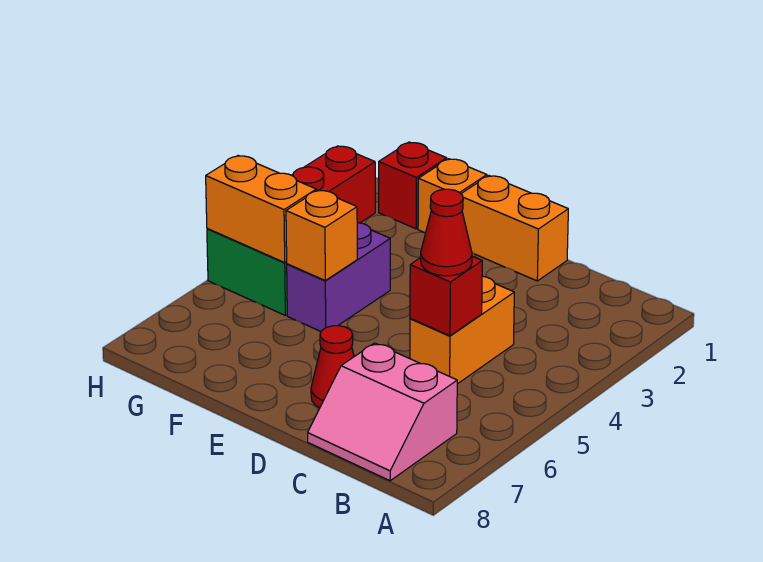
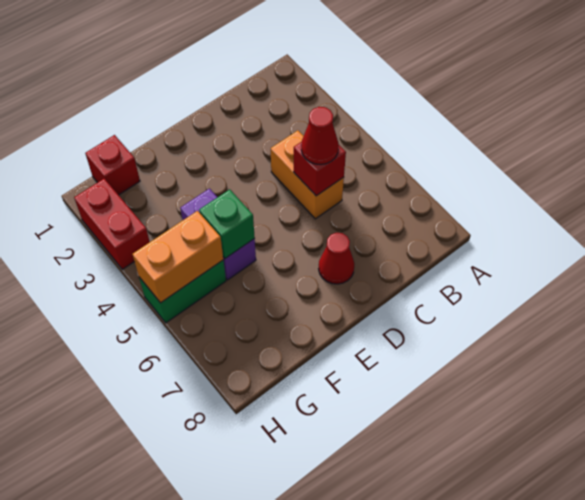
pink slope B7:C8 level 1 top 7 -> none
orange brick D1:E1 level 1 -> none
orange brick F1 level 1 -> none
orange brick F5 level 2 -> green brick F5 level 2

